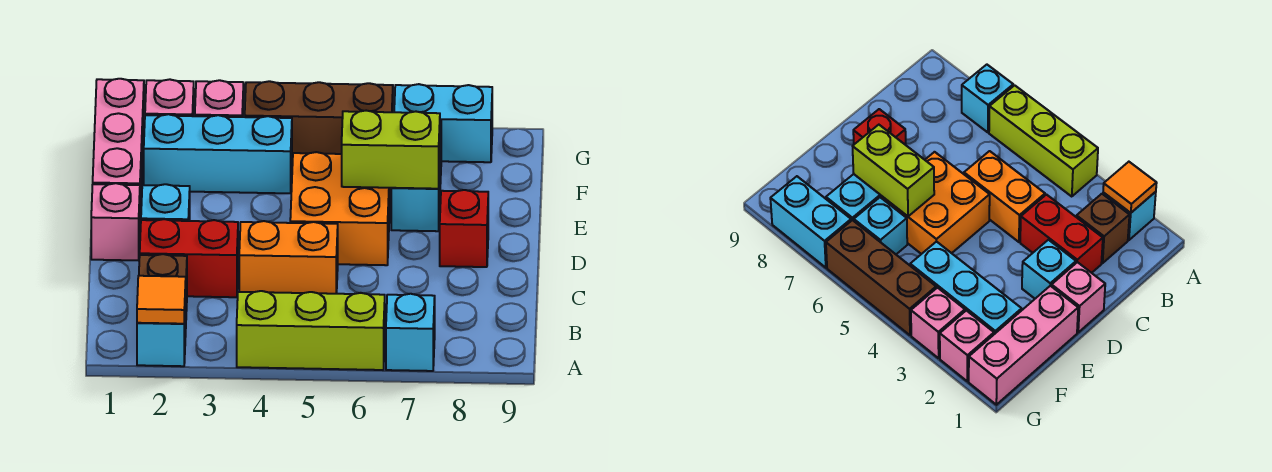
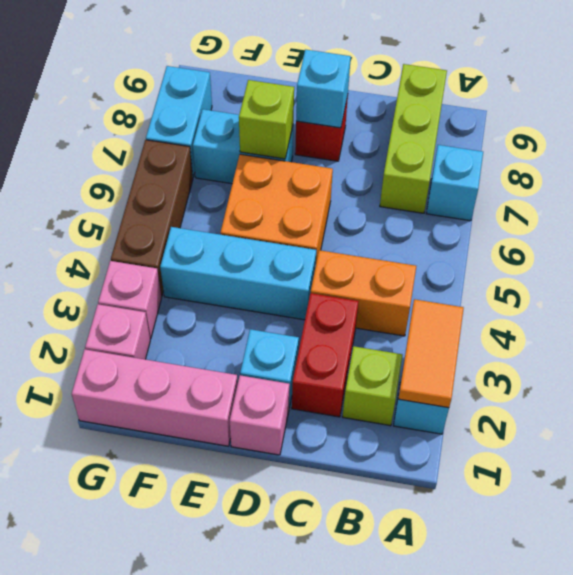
orange tile A2 level 2 -> orange tile A2:A3 level 2
lime brick A4:A6 level 1 -> lime brick B7:B9 level 1
brown brick B2 level 1 -> lime brick B2 level 1
orange brick C4:C5 level 1 -> orange brick B4:C4 level 1
lime brick E6:E7 level 2 -> lime brick E7 level 2
cyan brick F2:F4 level 1 -> cyan brick D4:F4 level 1
cyan brick F6 level 1 -> cyan brick D8 level 2

